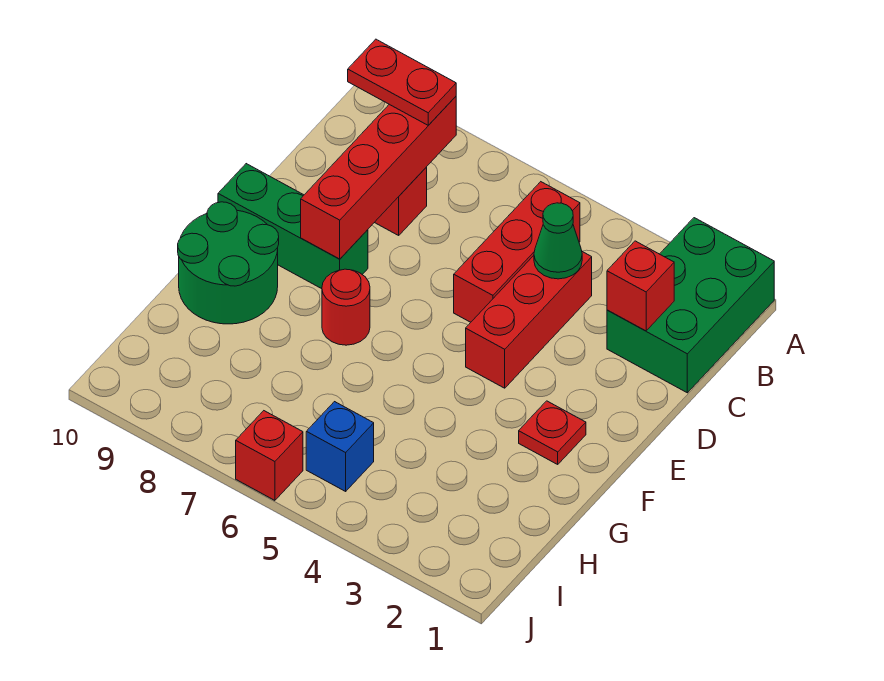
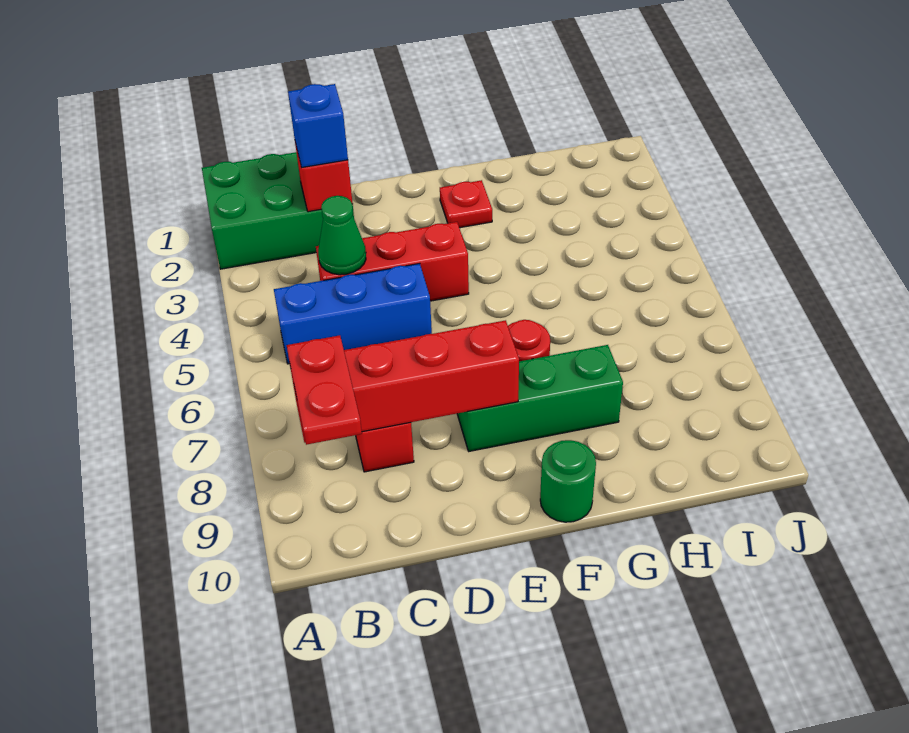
red brick B5:D5 level 1 -> blue brick B5:D5 level 1
green brick E8:E10 level 1 -> green brick E8:G8 level 1
green round brick F9:G10 level 1 -> green round brick F10 level 1
blue brick I5 level 1 -> blue brick C2 level 3
red brick J6 level 1 -> none

